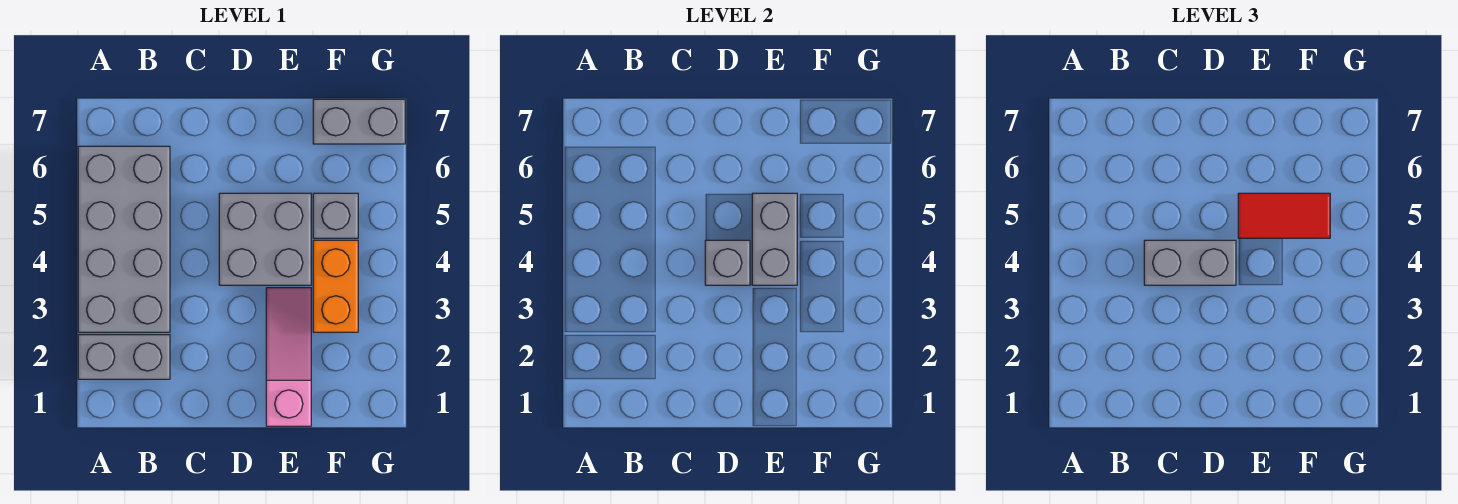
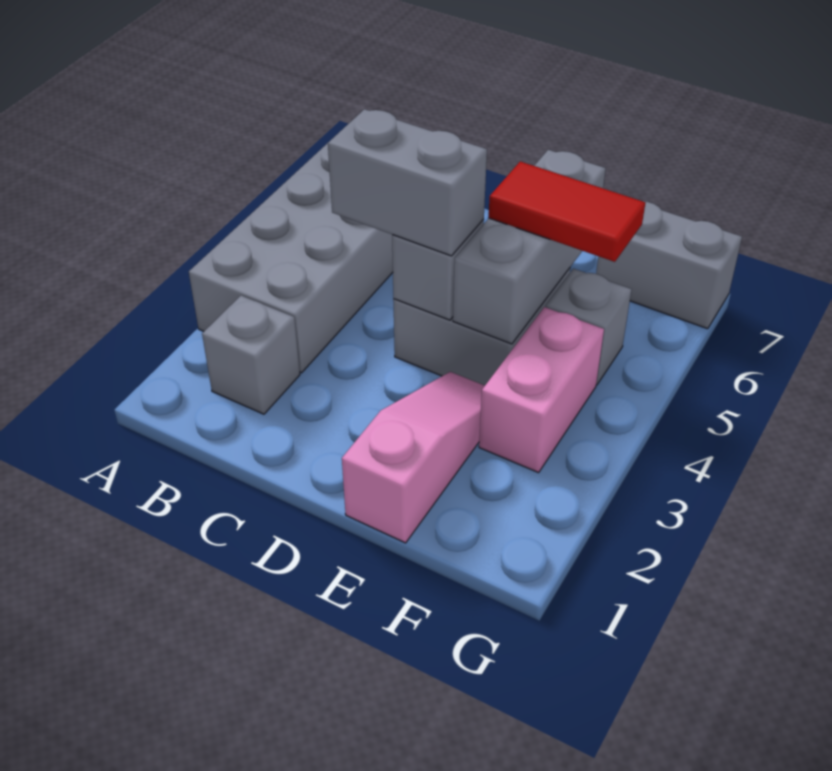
grey brick A2:B2 level 1 -> grey brick B2 level 1
grey brick E4:E5 level 2 -> grey brick E4:E6 level 2
orange brick F3:F4 level 1 -> pink brick F3:F4 level 1

